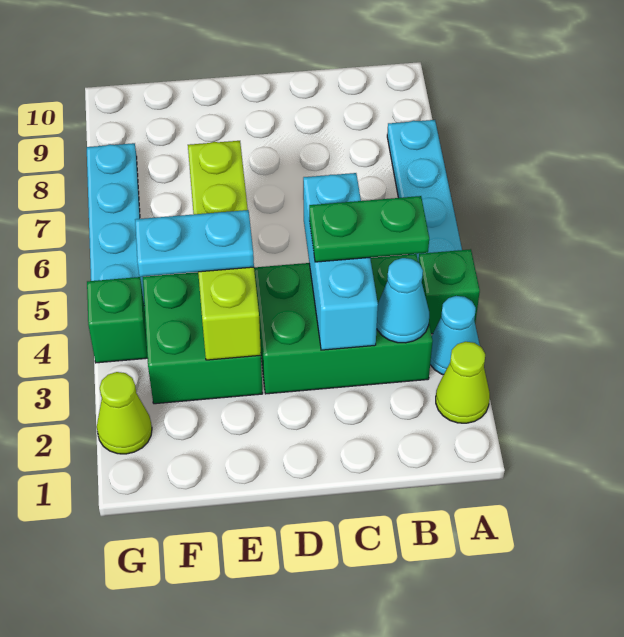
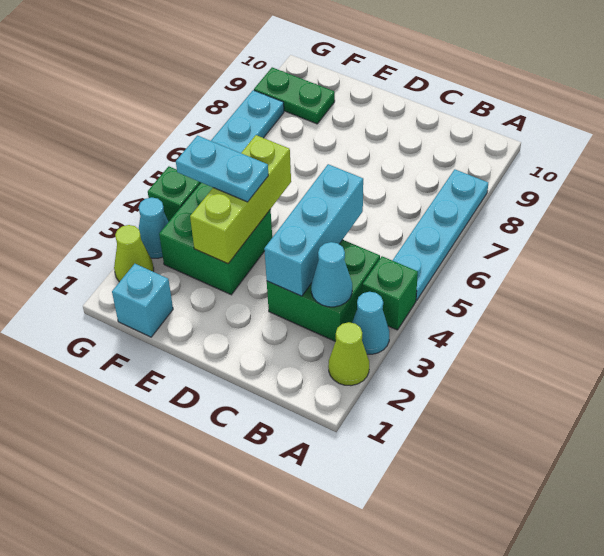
green brick B3:D4 level 1 -> green brick B3:C4 level 1
green plate B4:C4 level 3 -> green plate F9:G9 level 1
lime brick E3:E6 level 2 -> lime brick E3:E5 level 2
none -> cyan brick F1 level 1
none -> cyan cone G3 level 1

